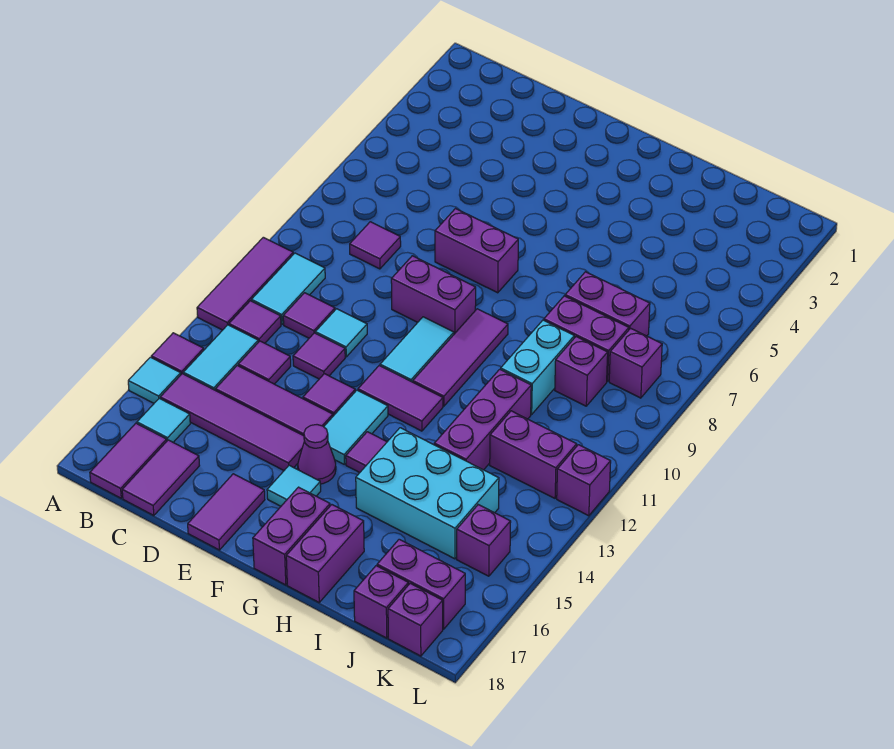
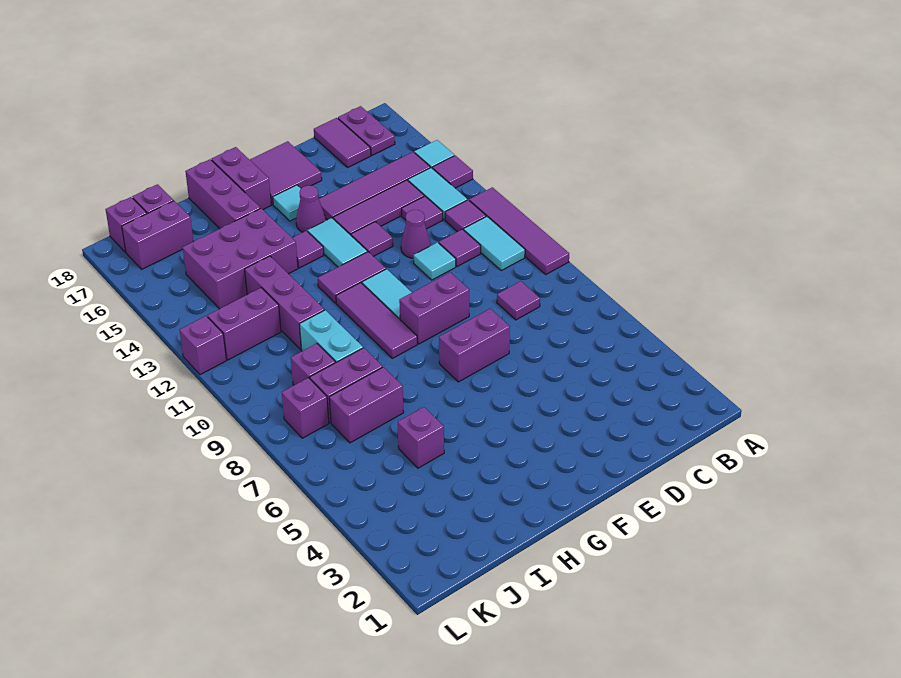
purple tile A10:A12 level 1 -> purple tile A9:A12 level 1
cyan tile B16 level 1 -> none
purple tile B17:B18 level 1 -> purple plate B17:B18 level 1
purple tile D12 level 1 -> purple cone D12 level 1
purple tile E17:E18 level 1 -> purple tile E17:F18 level 1
cyan brick H14:J15 level 1 -> purple brick H14:J15 level 1
purple brick H17:H18 level 1 -> purple brick H16:H18 level 1
purple brick K15 level 1 -> purple brick I5 level 1

